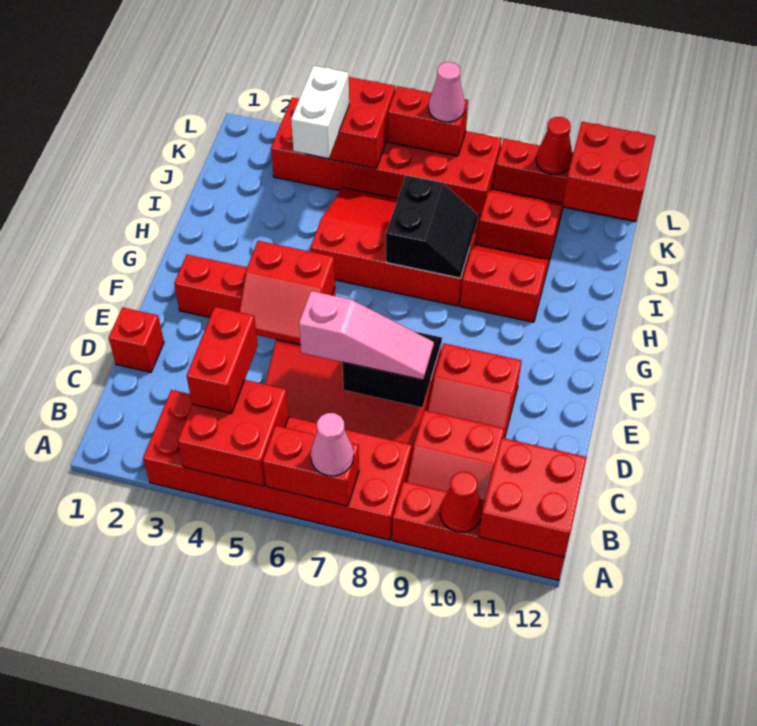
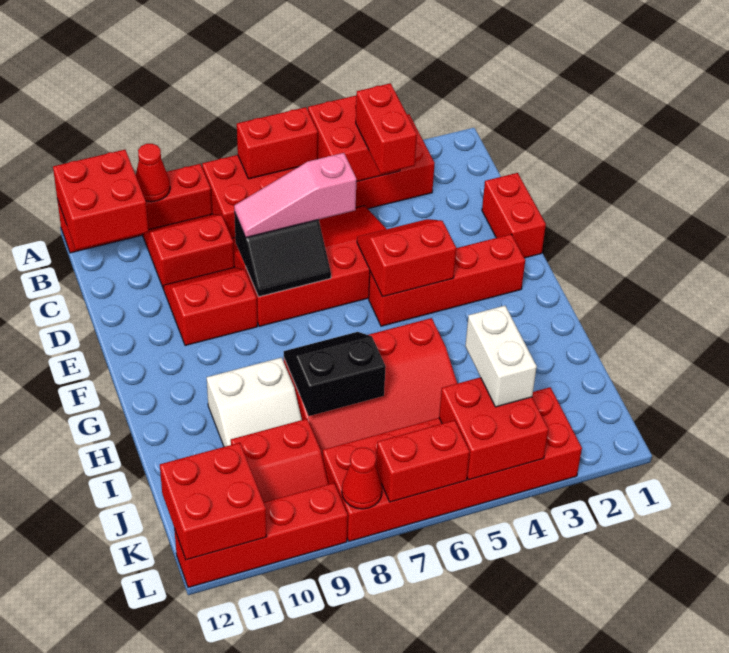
pink cone A7 level 3 -> none
red brick D1 level 1 -> red brick D1:E1 level 1
black slope H7:I8 level 2 top 7 -> black slope H7:I8 level 2 top I
red slope H9:I10 level 1 top H -> white slope H9:I10 level 1 top H
pink cone L7 level 3 -> none
red cone L10 level 2 -> red cone L8 level 2

